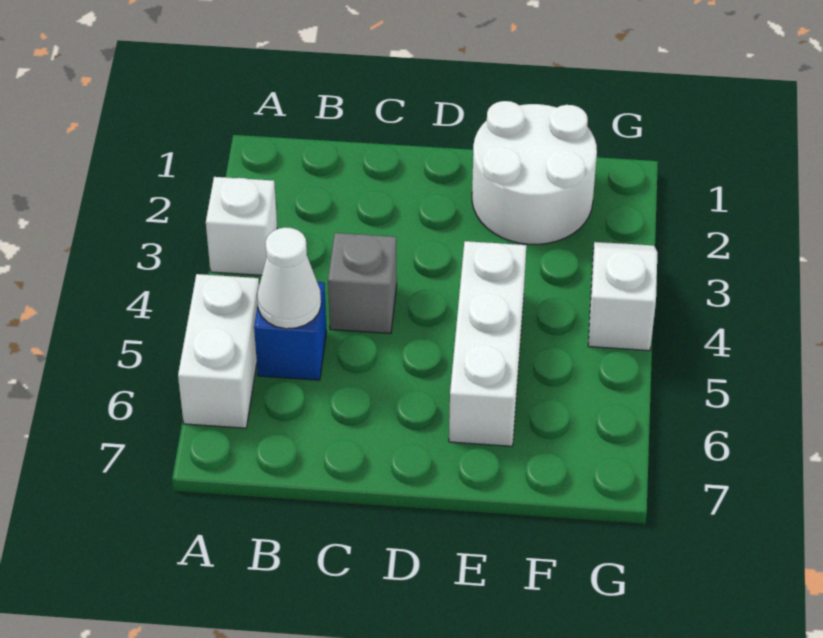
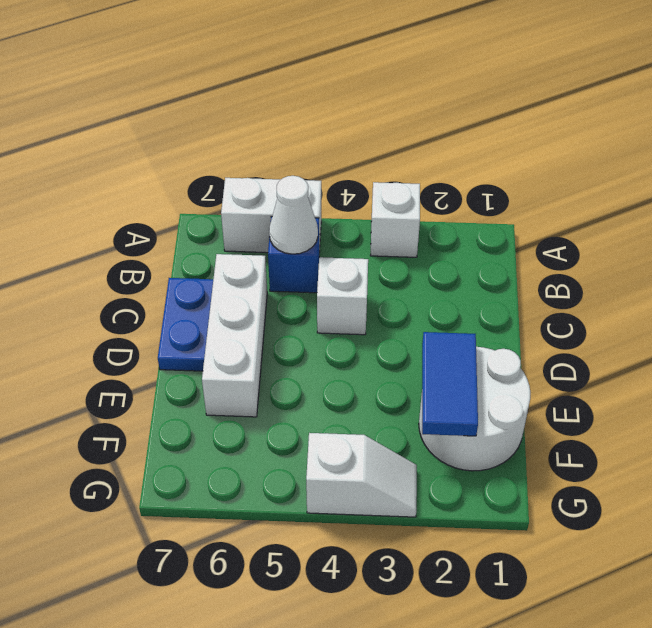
grey brick C4 level 1 -> white brick C4 level 1
none -> blue plate C7:D7 level 1
none -> blue tile E2:F2 level 2
white brick E4:E6 level 1 -> white brick C6:E6 level 1

